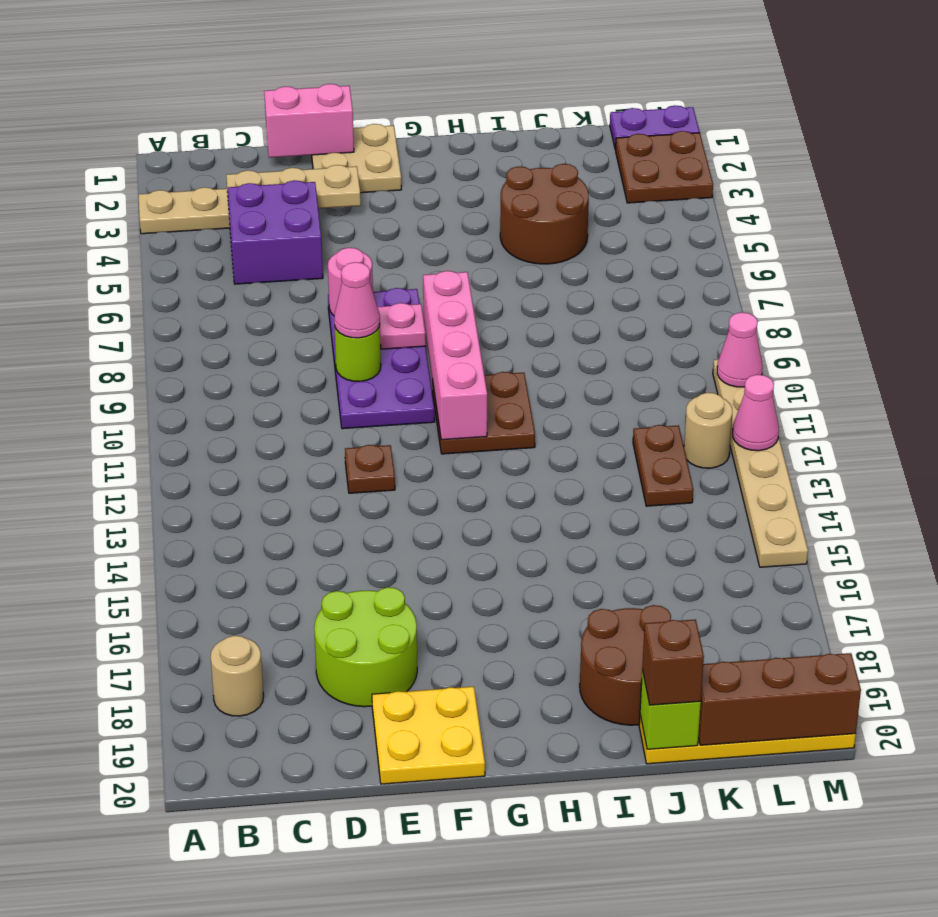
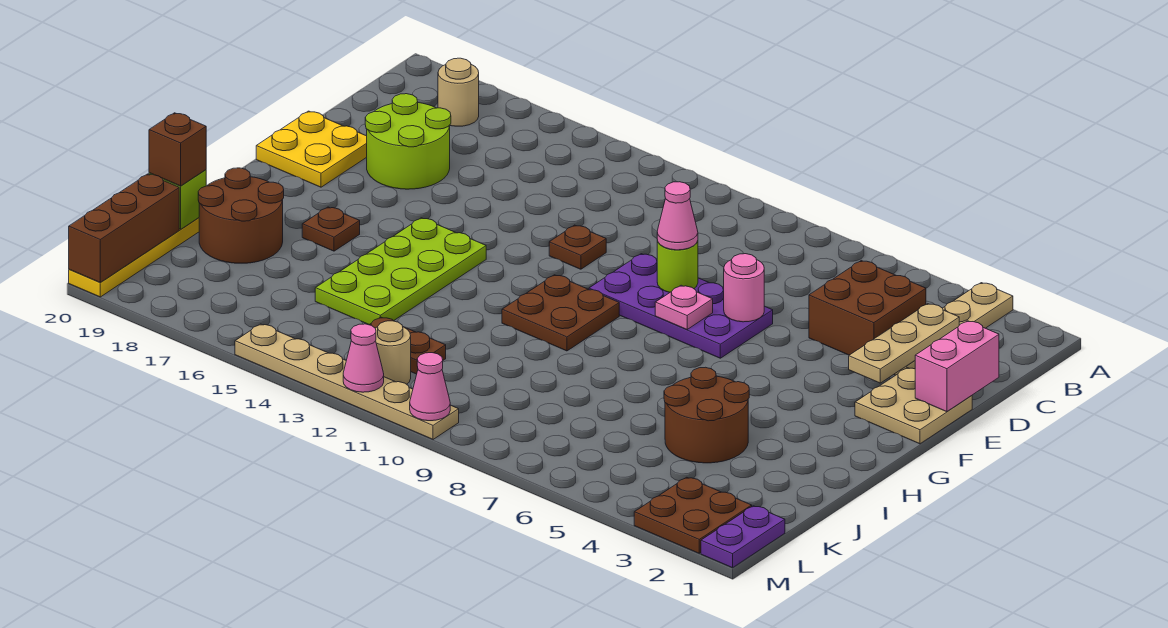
purple brick C4:D5 level 1 -> brown brick C4:D5 level 1
pink brick G8:G11 level 2 -> none
none -> lime plate G14:J15 level 1
none -> brown plate H17 level 1

